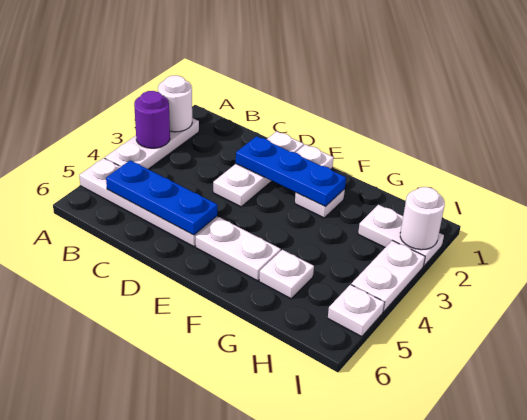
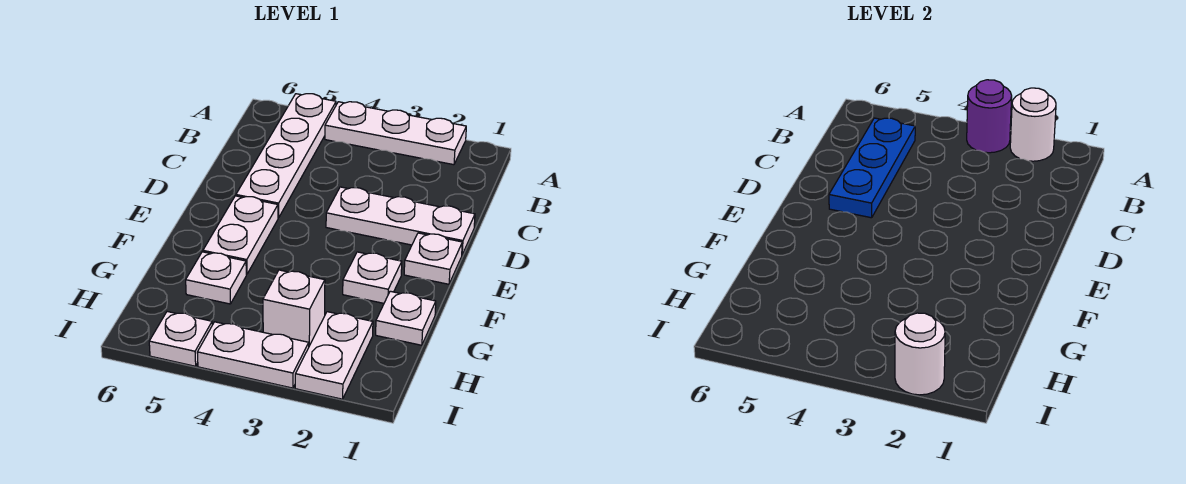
blue plate D2:F2 level 2 -> none
none -> white plate G1 level 1
none -> white brick H3 level 1

